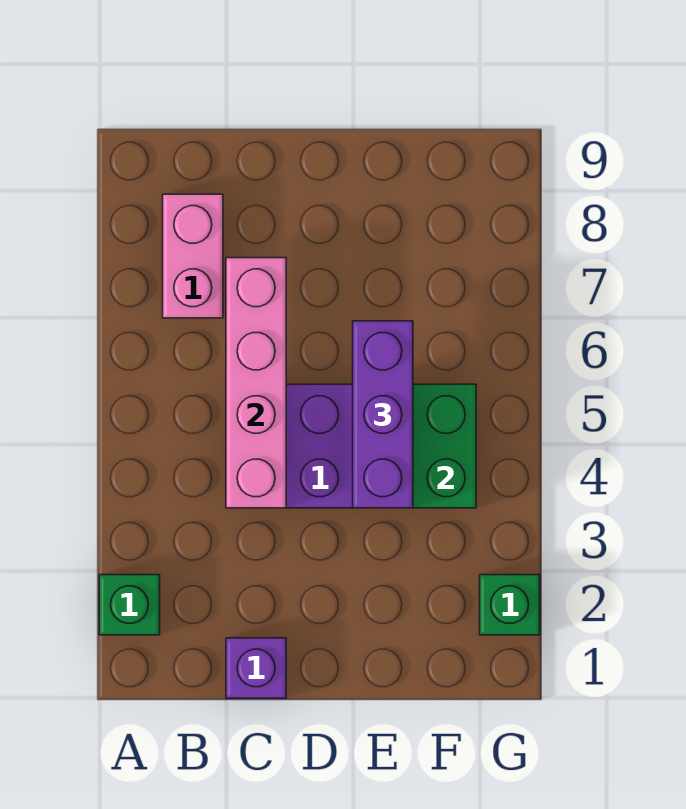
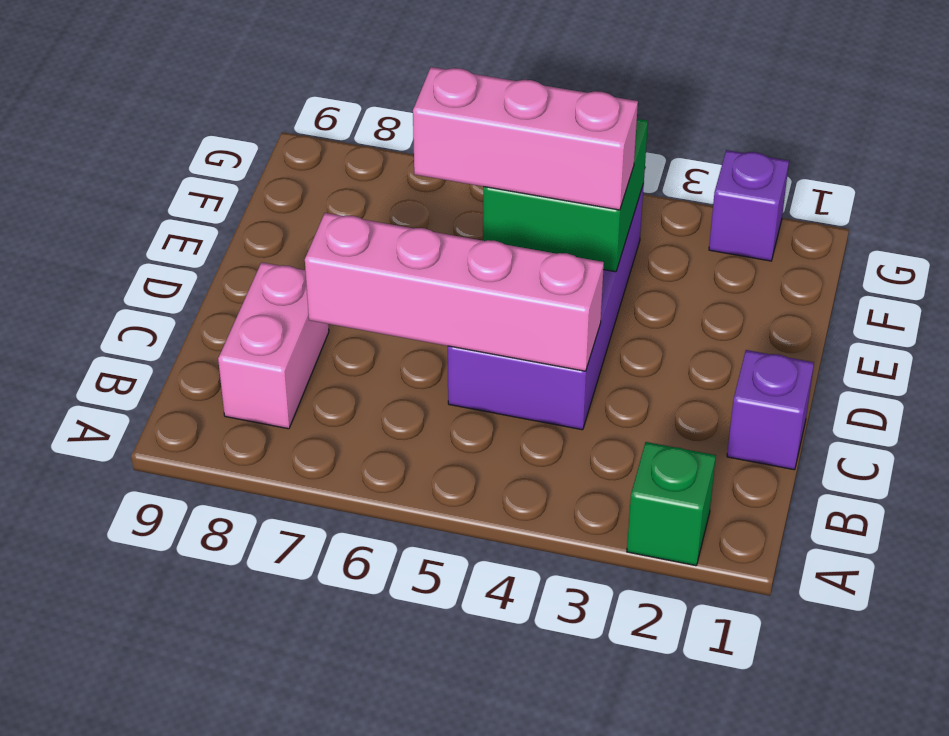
pink brick B7:B8 level 1 -> pink brick B8:C8 level 1
purple brick E4:E6 level 3 -> pink brick E4:E6 level 3
green brick G2 level 1 -> purple brick G2 level 1

